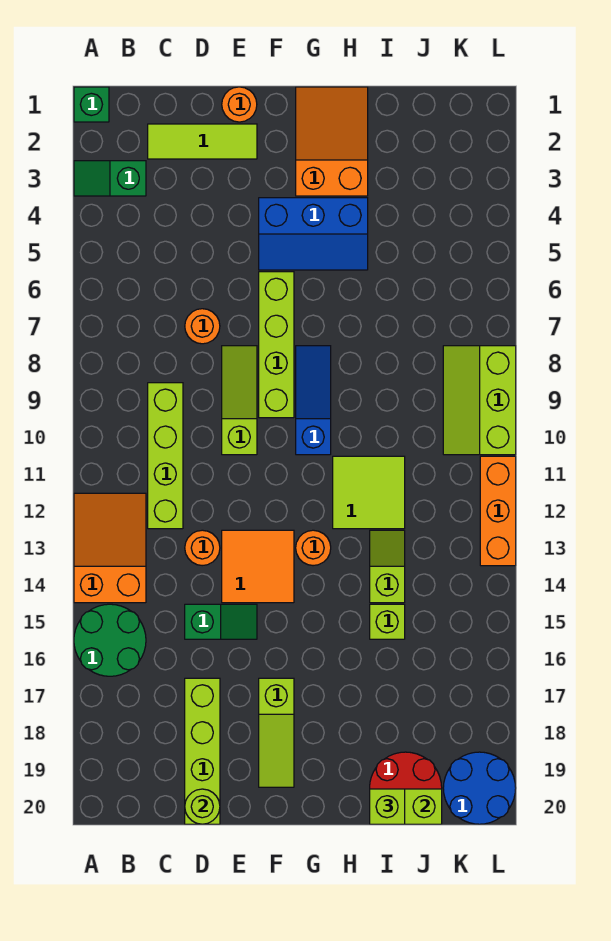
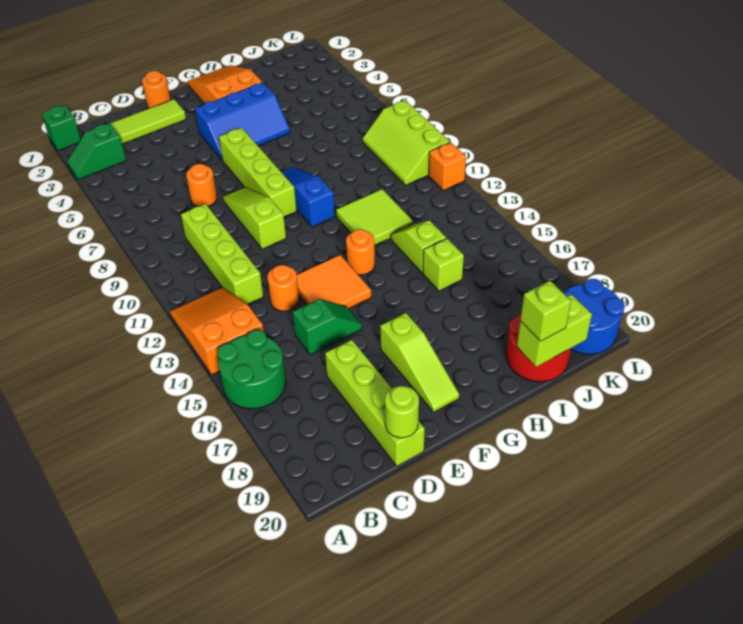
orange brick L11:L13 level 1 -> orange brick L11 level 1

